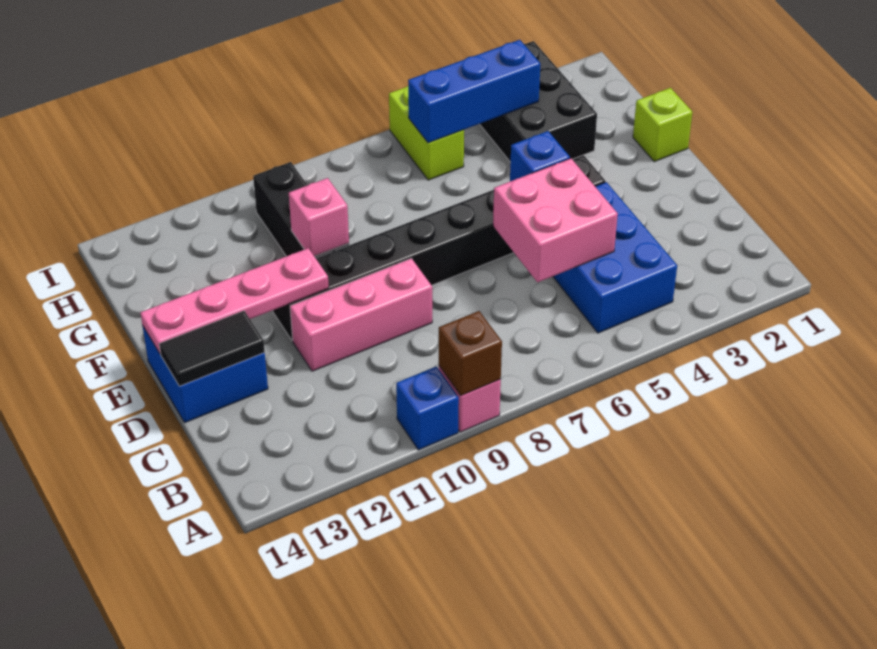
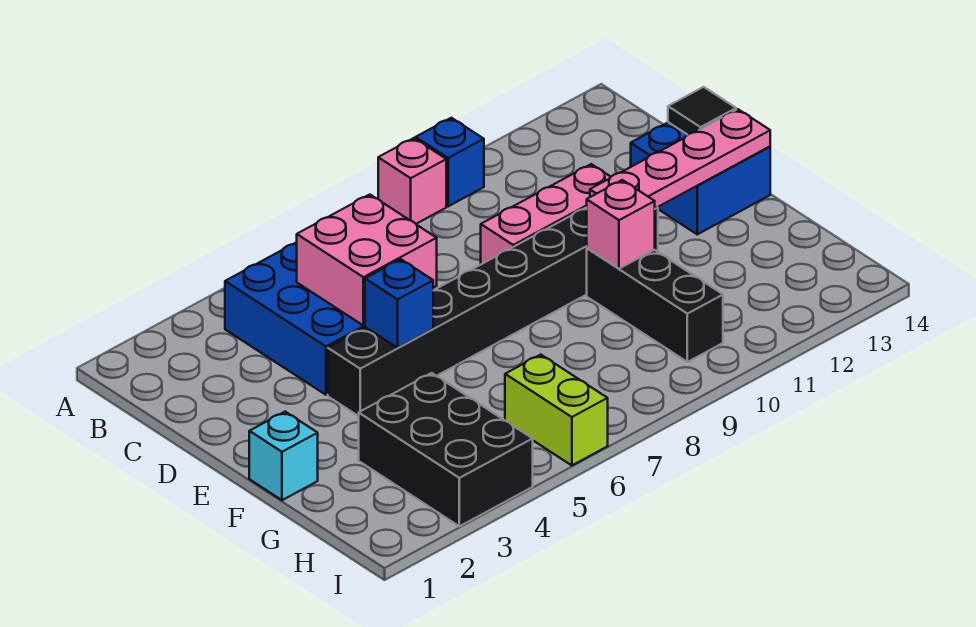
brown brick A9 level 2 -> none
black tile D13:D14 level 2 -> black tile D14 level 2
lime brick F1 level 1 -> cyan brick F1 level 1
blue brick H4:H6 level 2 -> none

